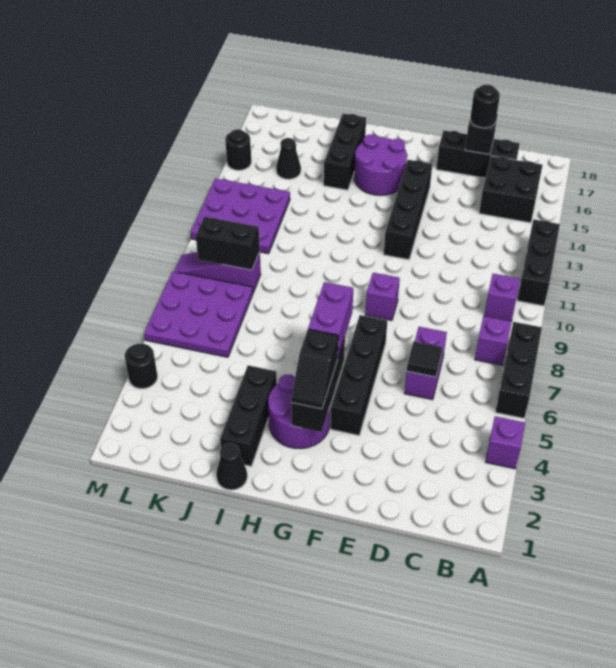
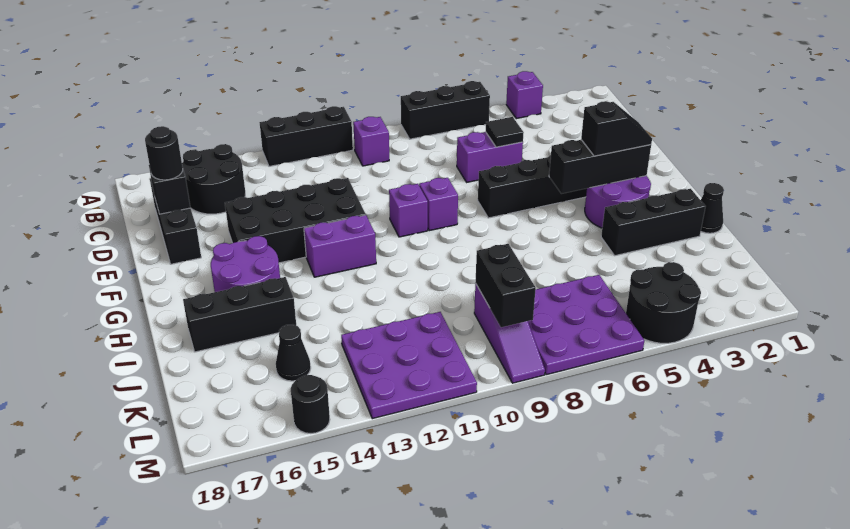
purple brick B8 level 1 -> purple brick F10 level 1
black brick B15:C16 level 1 -> black round brick B15:C16 level 1
black brick F12:F15 level 1 -> black brick E12:F15 level 1
purple brick G5:G6 level 3 -> purple brick G12:G13 level 1
black round brick M4 level 1 -> black round brick L4:M5 level 1

